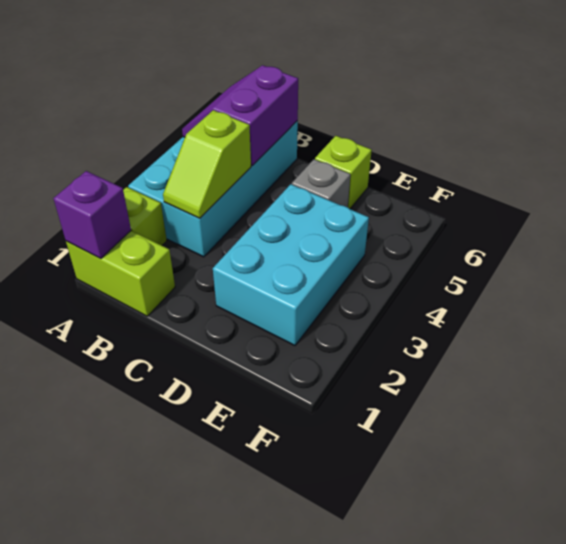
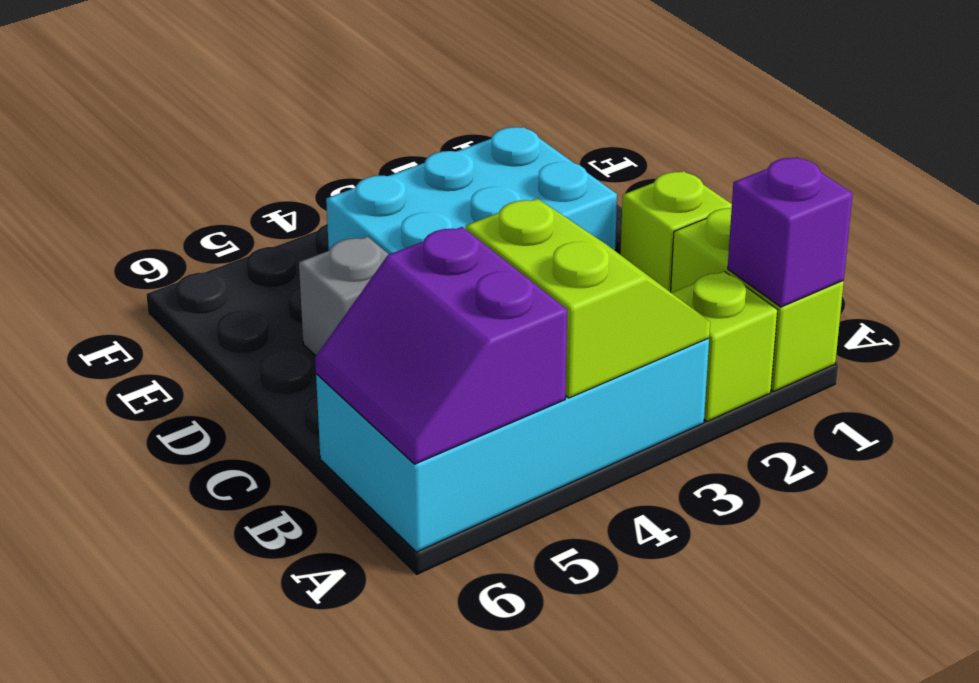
purple slope A5:B6 level 2 top B -> purple slope A5:B6 level 2 top 5
lime slope B3:B4 level 2 top 4 -> lime slope A3:B4 level 2 top 4
lime brick D6 level 1 -> lime brick C1 level 1

